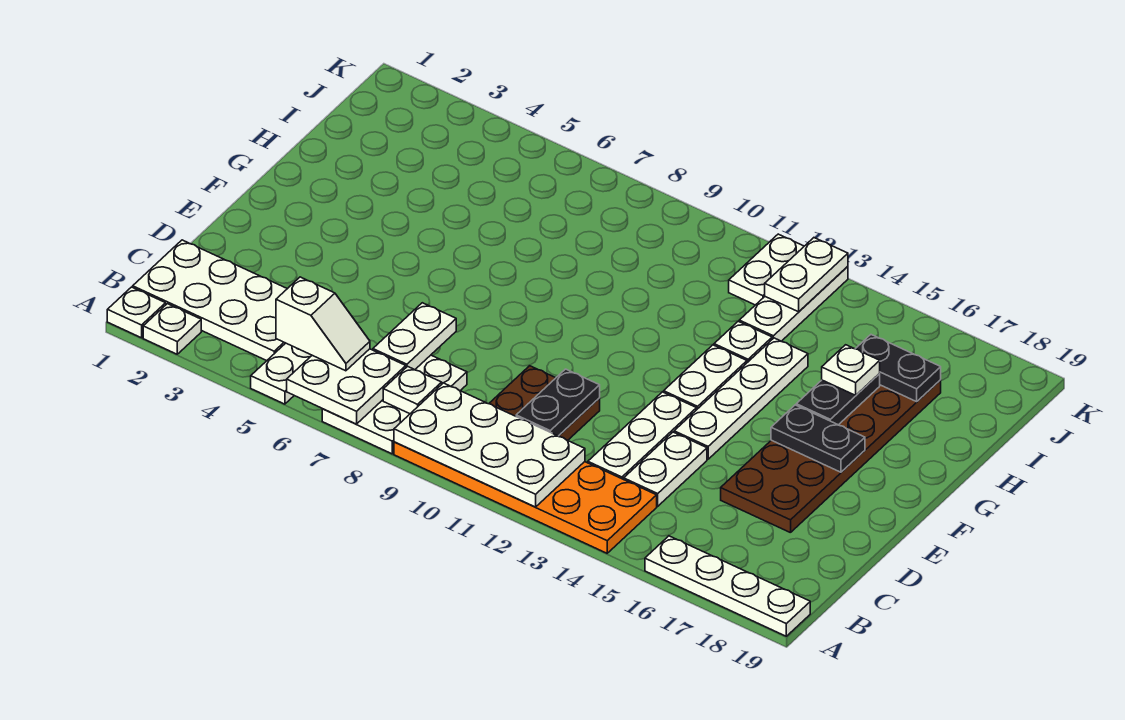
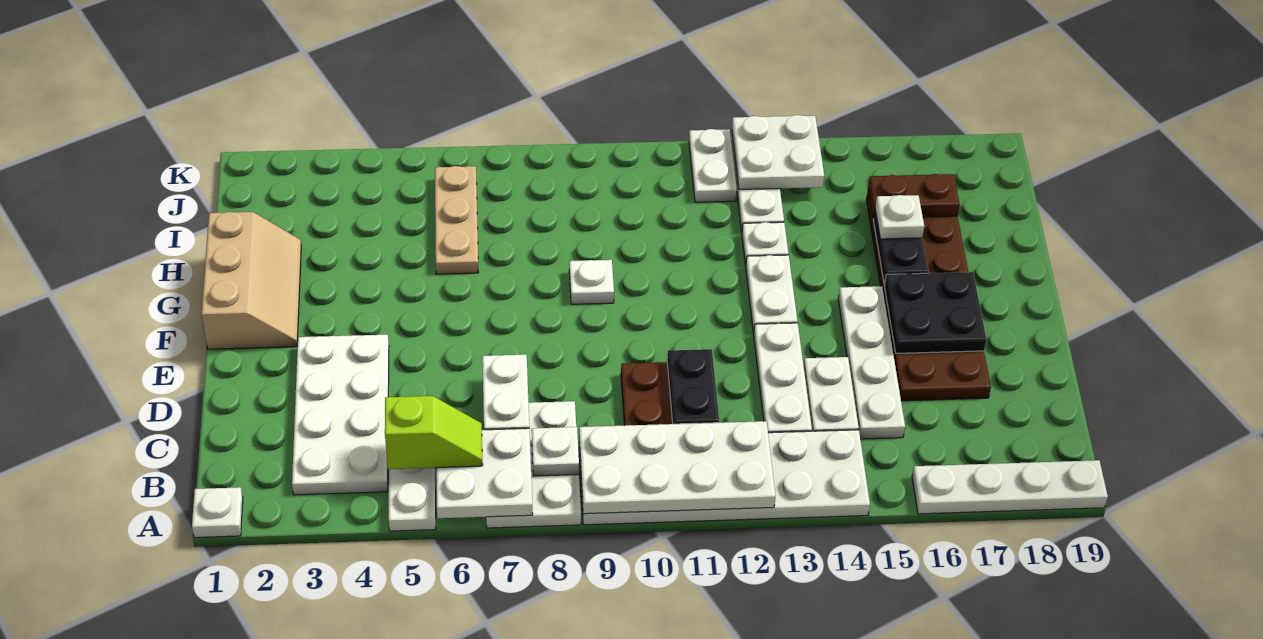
white plate A2 level 1 -> white plate G9 level 1
orange plate A9:B14 level 1 -> white plate A9:B14 level 1
white plate B1:C4 level 1 -> white plate B3:E4 level 1
white slope B5:B6 level 3 top 5 -> lime slope B5:B6 level 3 top 5
white plate E14:H14 level 1 -> white plate C15:F15 level 1
none -> tan slope F1:H2 level 1 top 1
black plate F16:F17 level 2 -> black plate E16:F17 level 2
none -> tan plate H6:J6 level 1
black plate I16:I17 level 2 -> brown plate I16:I17 level 2
white plate J13:K13 level 2 -> white plate J13:K14 level 2

